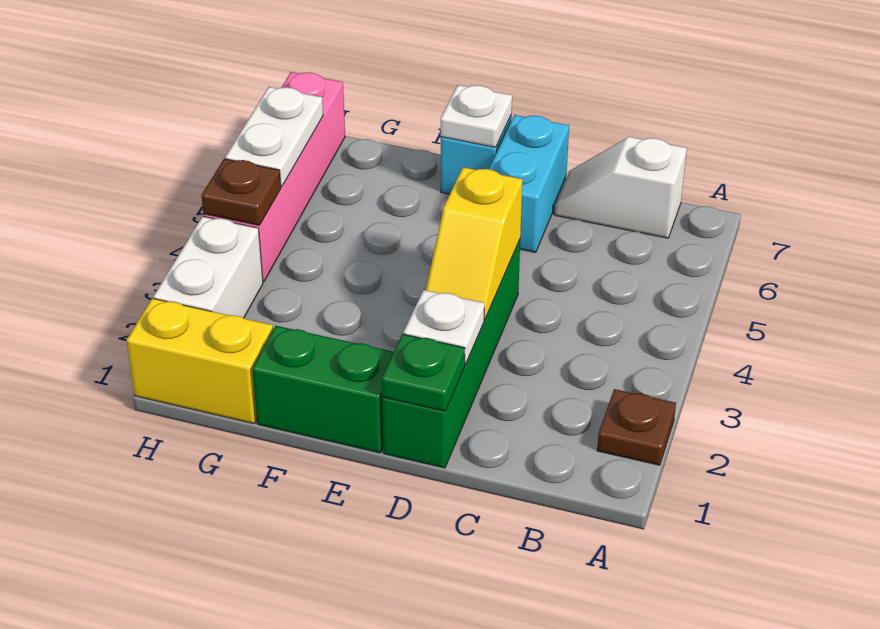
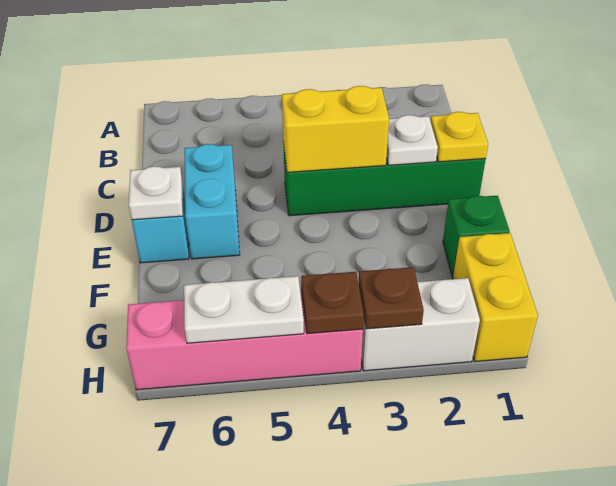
brown plate A2 level 1 -> brown plate H3 level 2
white slope B7:C7 level 1 top B -> none
green plate D1 level 2 -> yellow plate D1 level 2
yellow slope D3:D4 level 2 top 4 -> yellow brick D3:D4 level 2
cyan brick D6:D7 level 1 -> cyan brick D6:E6 level 1
green brick E1:F1 level 1 -> green brick F1 level 1

